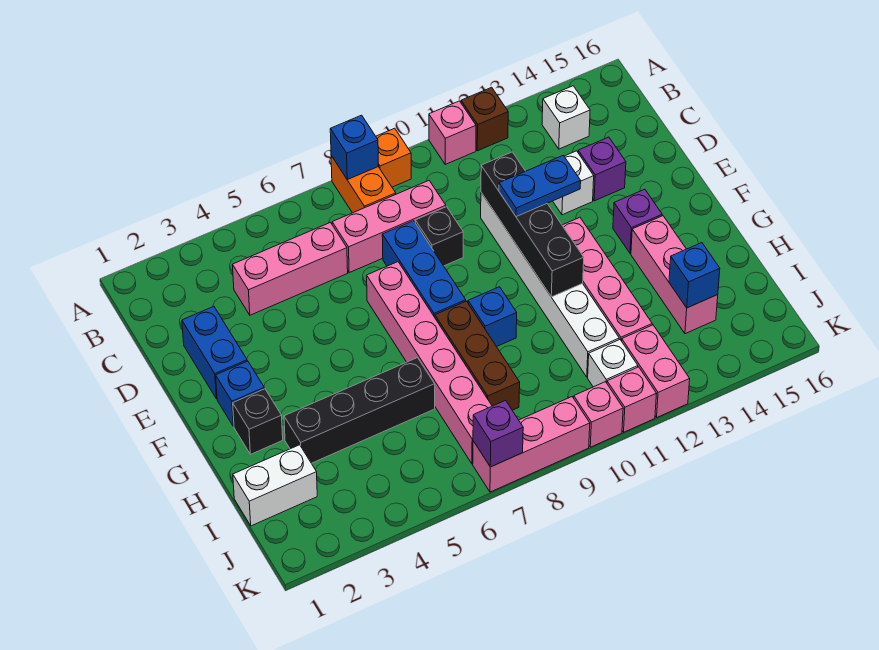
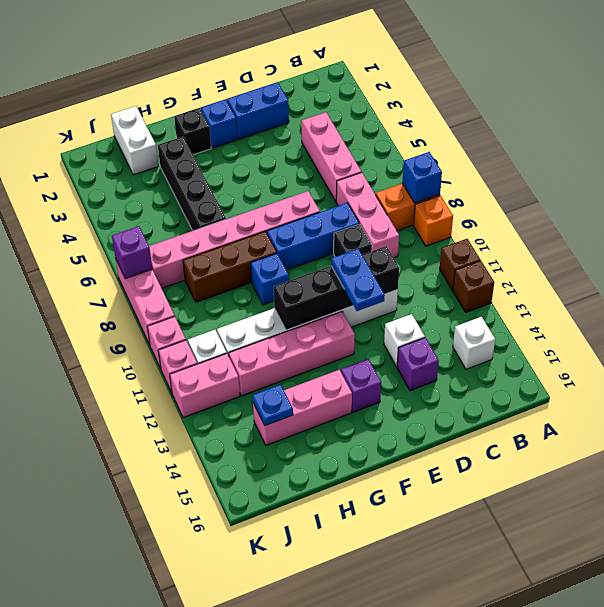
pink brick A11 level 1 -> brown brick A11 level 1
blue brick I14 level 2 -> blue plate I14 level 2

